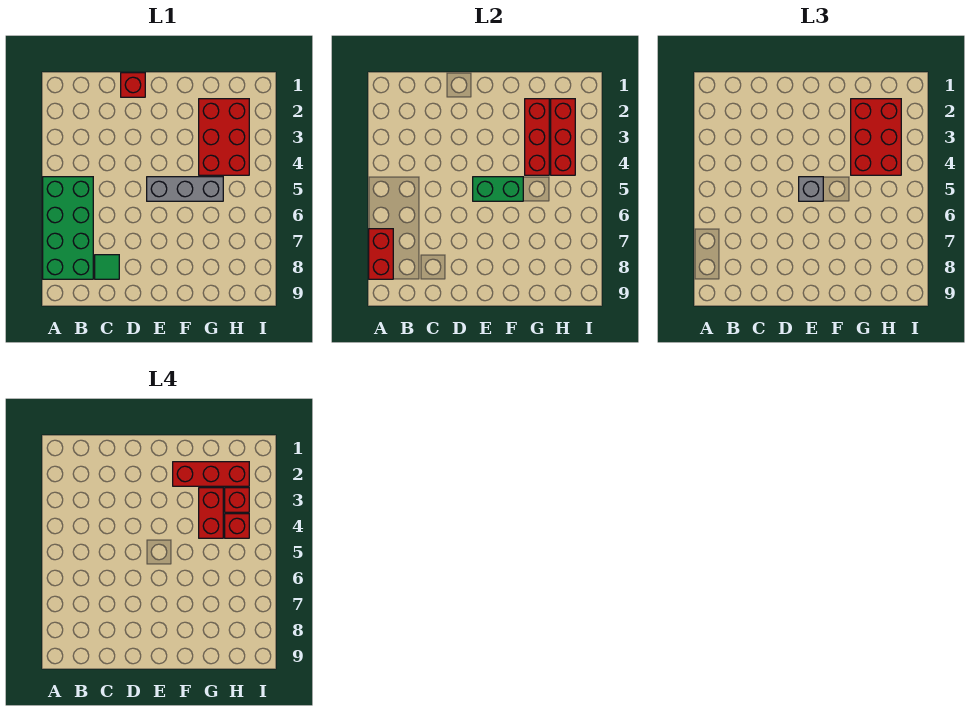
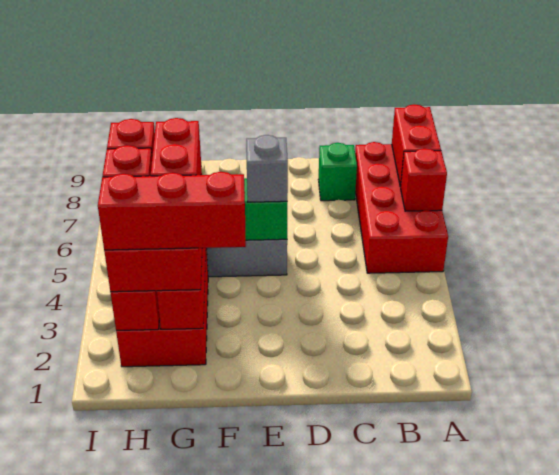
green brick A5:B8 level 1 -> red brick A5:B8 level 1
green tile C8 level 1 -> green brick C8 level 1
red brick D1 level 1 -> red brick A6 level 2

